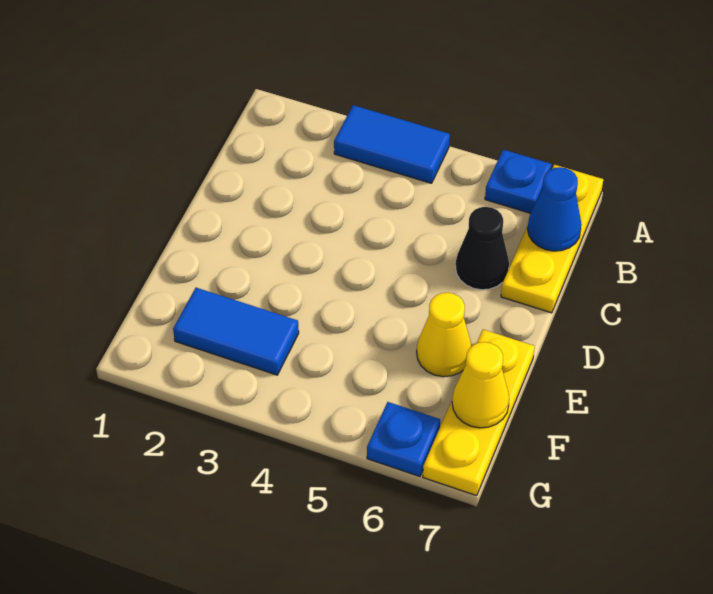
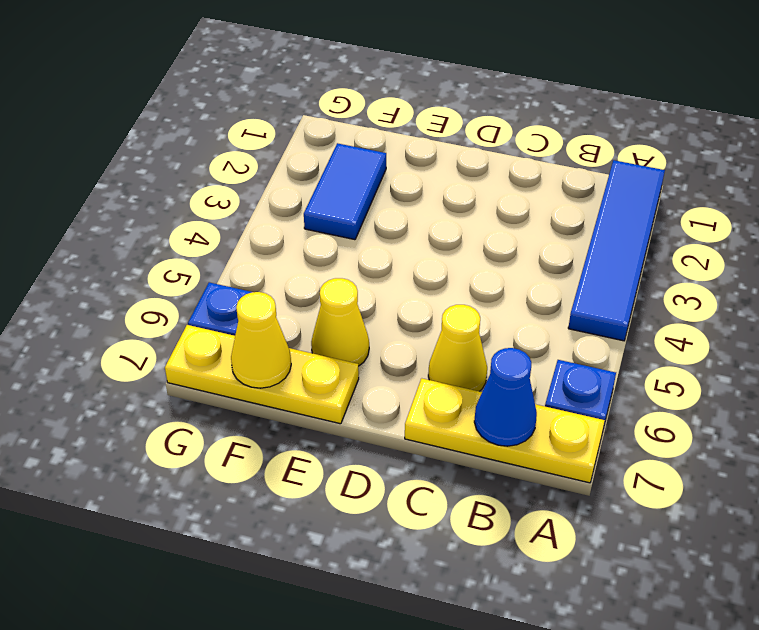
blue tile A3:A4 level 1 -> blue tile A1:A4 level 1
black cone C6 level 1 -> yellow cone C6 level 1

